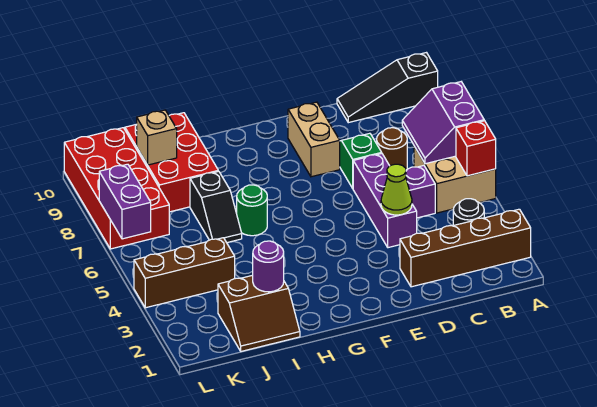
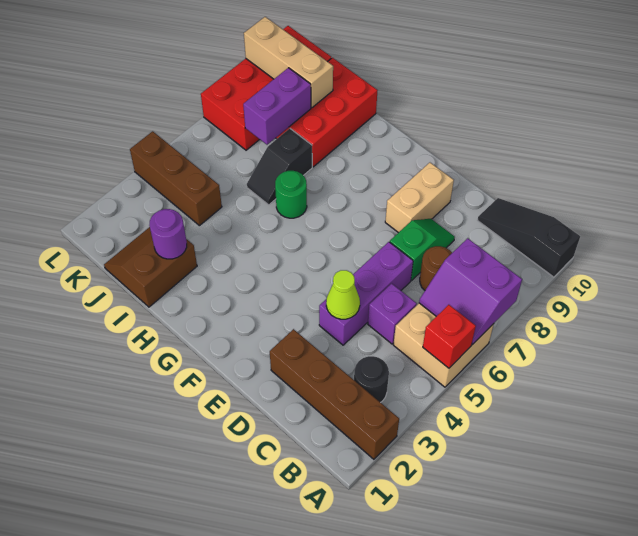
purple slope A6:B7 level 2 top A -> purple slope A6:B7 level 2 top 7
brown slope I1:J2 level 1 top 2 -> brown slope I1:J2 level 1 top I
tan brick J9 level 2 -> tan brick J9:L9 level 2
purple brick L6:L7 level 2 -> purple brick J7:J8 level 2

